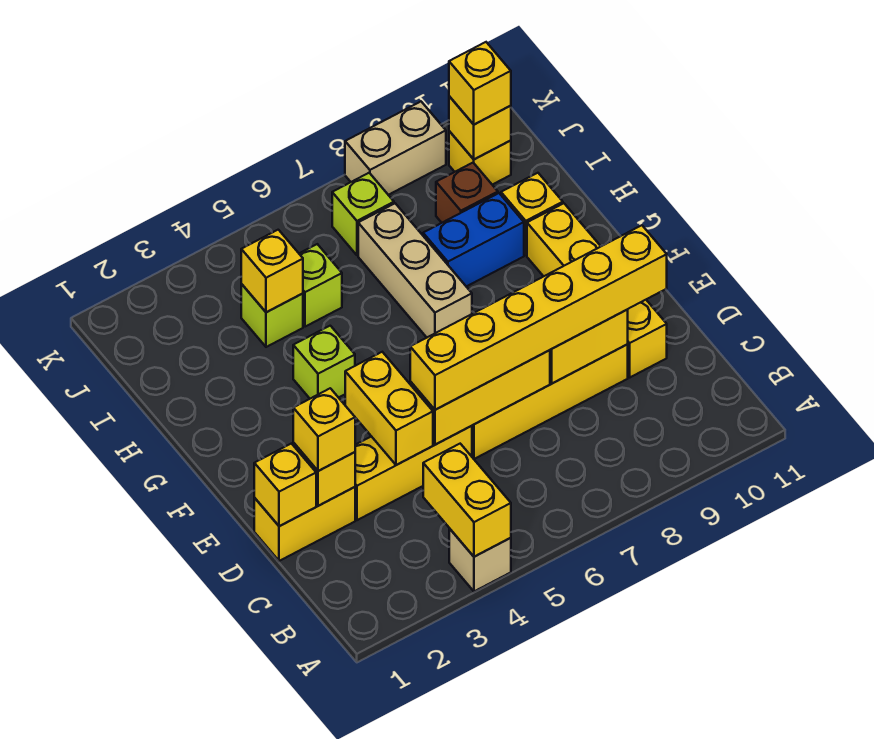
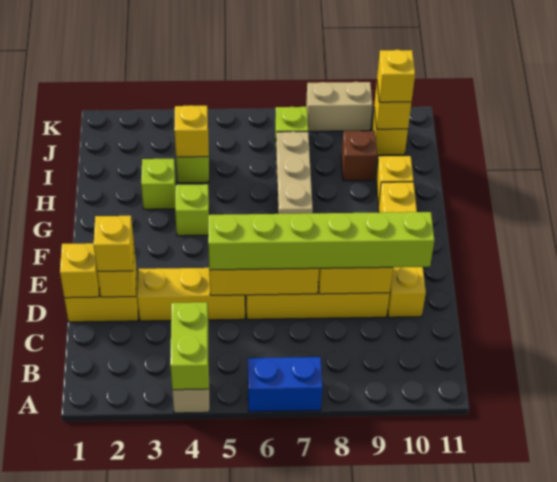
yellow brick A4:B4 level 2 -> lime brick A4:B4 level 2
yellow brick D4:E4 level 2 -> none
yellow brick D5:D10 level 3 -> lime brick D5:D10 level 3
blue brick H8:H9 level 1 -> blue brick A6:A7 level 1
lime brick I5 level 1 -> lime brick H3 level 1

